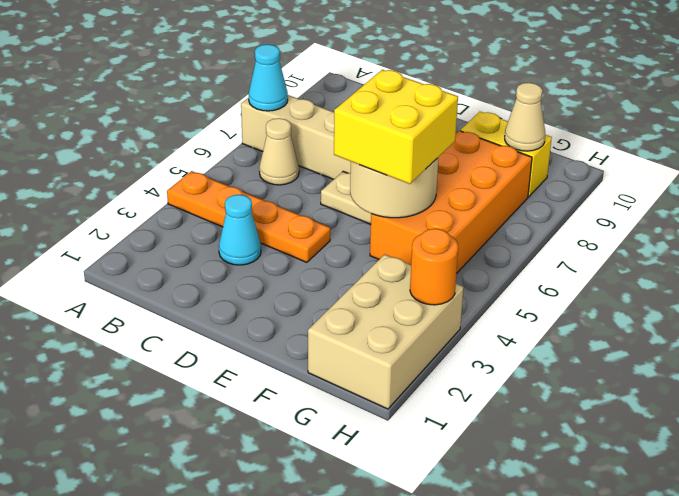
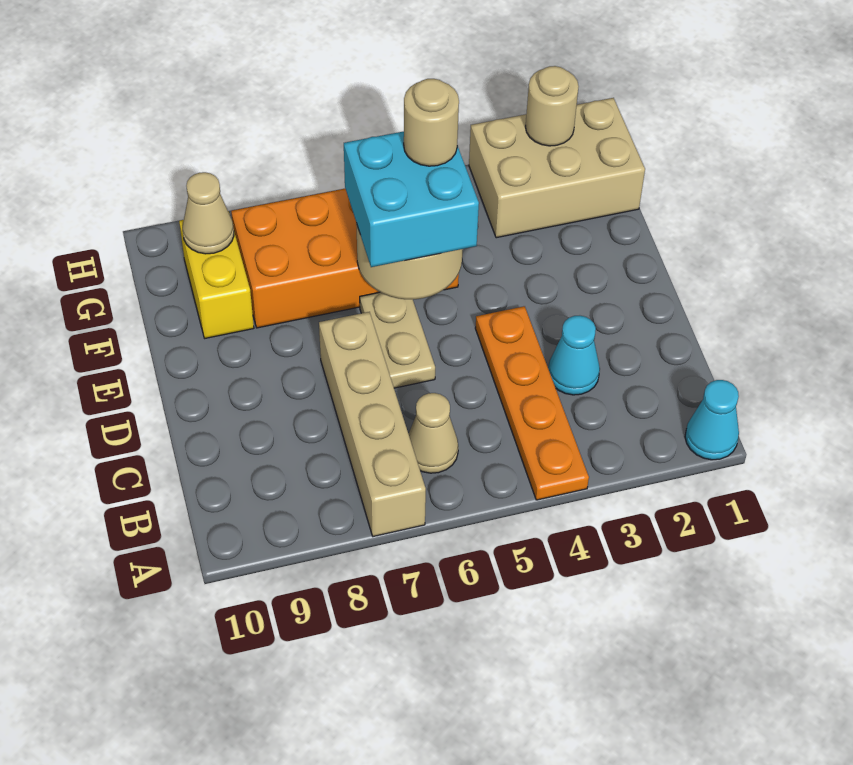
cyan cone A7 level 2 -> cyan cone A1 level 1
yellow brick E5:F6 level 3 -> cyan brick E5:F6 level 3
none -> tan round brick F5 level 4
none -> tan round brick H2 level 2
orange round brick H3 level 2 -> none

